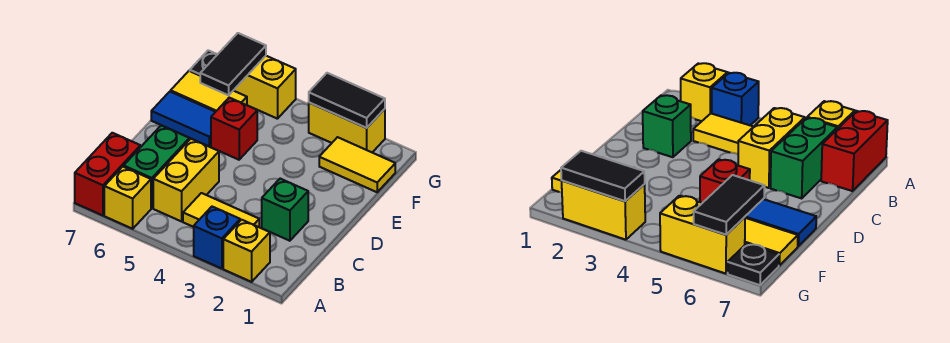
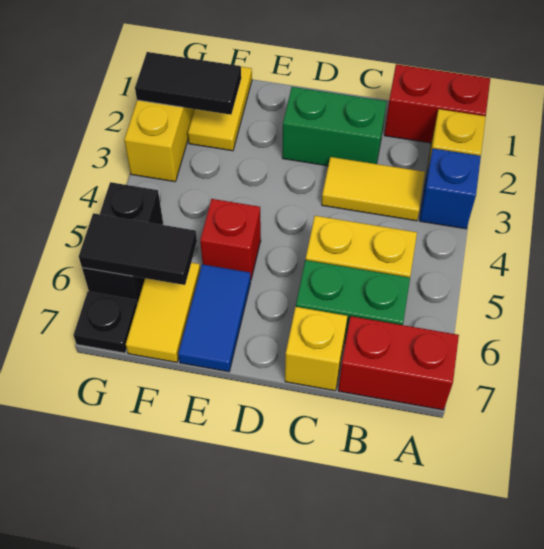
none -> red brick A1:B1 level 1
yellow brick A6 level 1 -> yellow brick C7 level 1
yellow tile B3:B4 level 1 -> yellow tile B3:C3 level 1
green brick C2 level 1 -> green brick C2:D2 level 1
black tile G2:G3 level 2 -> black tile F2:G2 level 2
yellow brick G5:G6 level 1 -> black brick G5:G6 level 1

